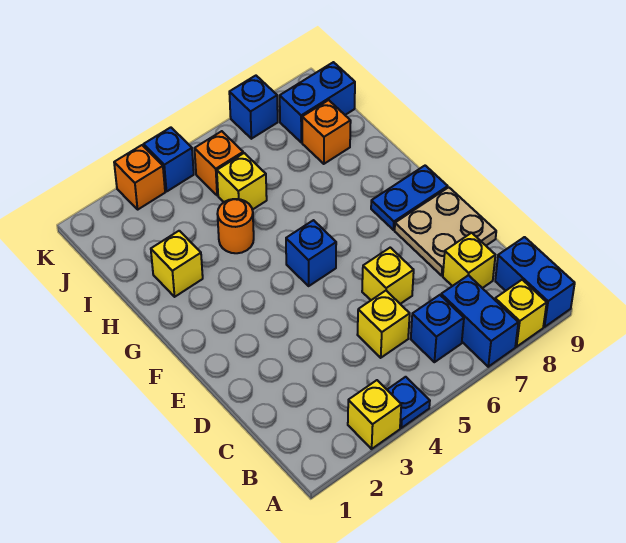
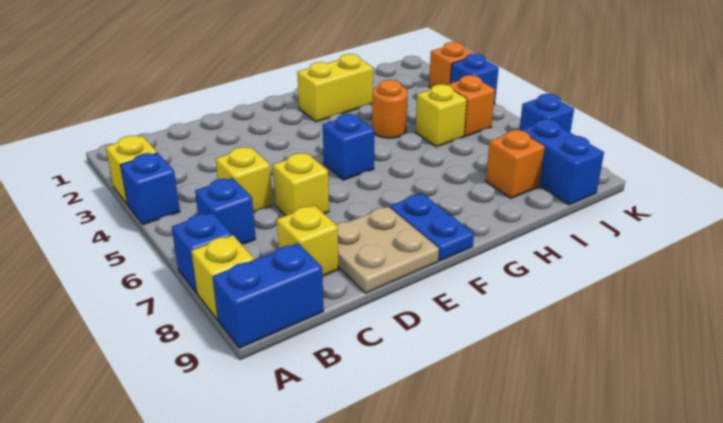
blue plate A4 level 1 -> blue brick A4 level 1
blue brick A7:B7 level 1 -> blue brick A7 level 1
yellow brick H2 level 1 -> yellow brick G2:H2 level 1

